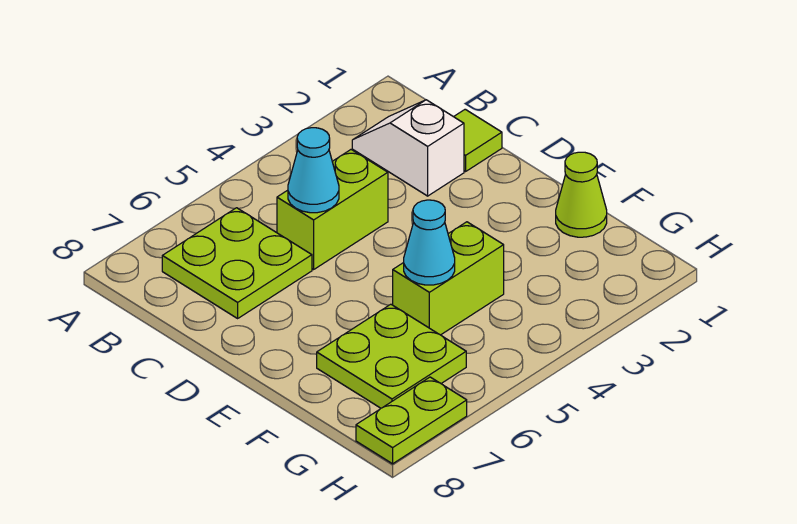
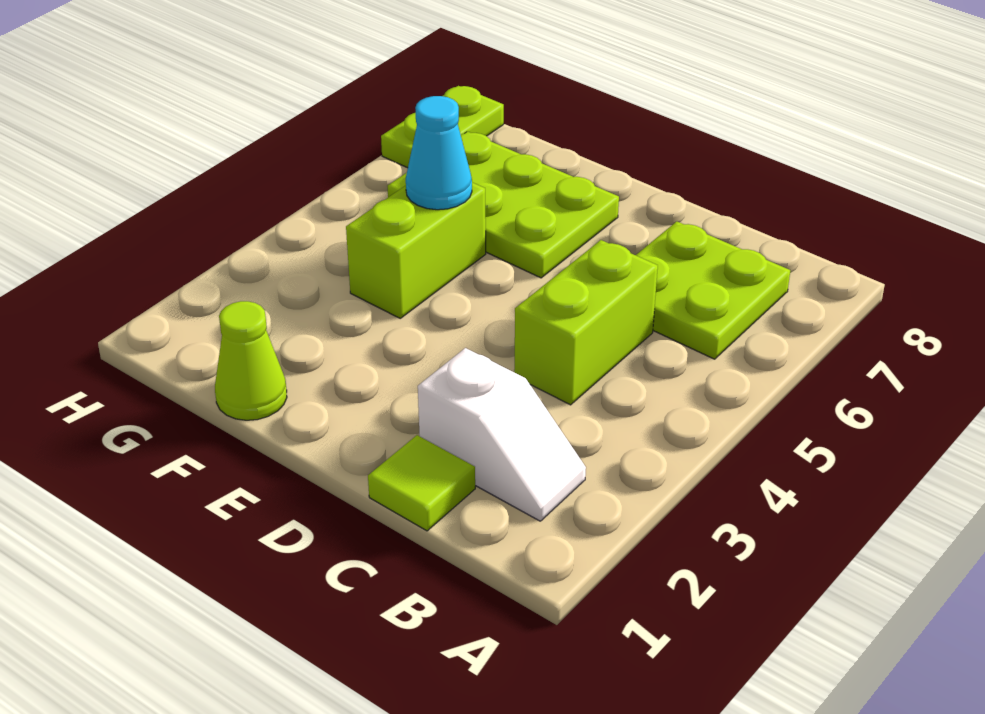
cyan cone C5 level 2 -> none
lime plate F6:G7 level 1 -> lime plate E6:G7 level 1

